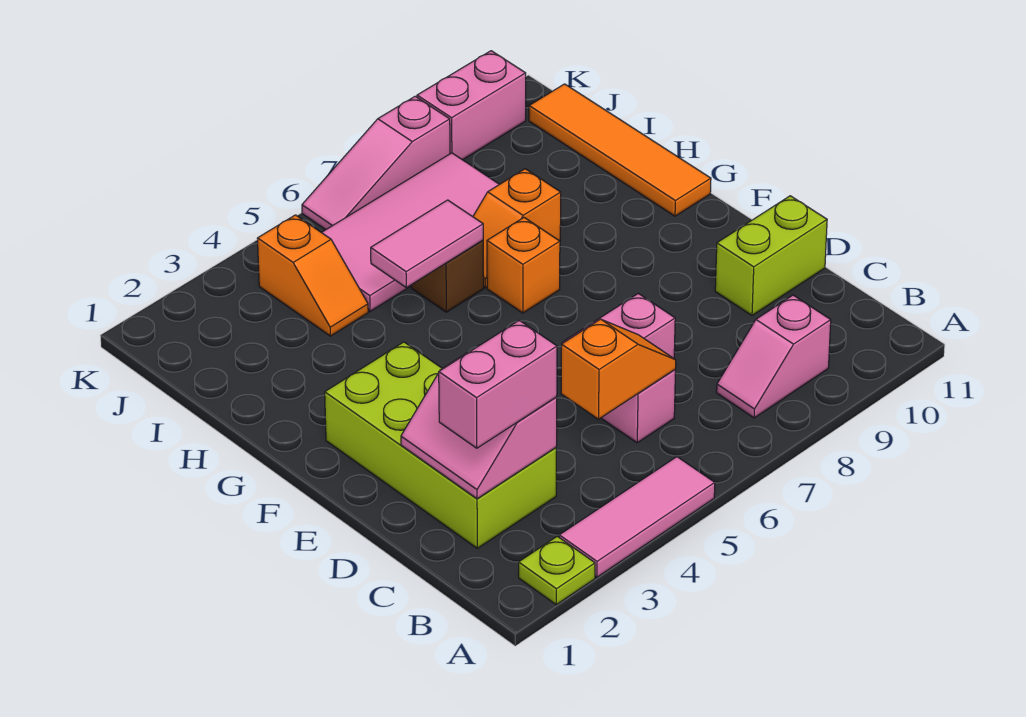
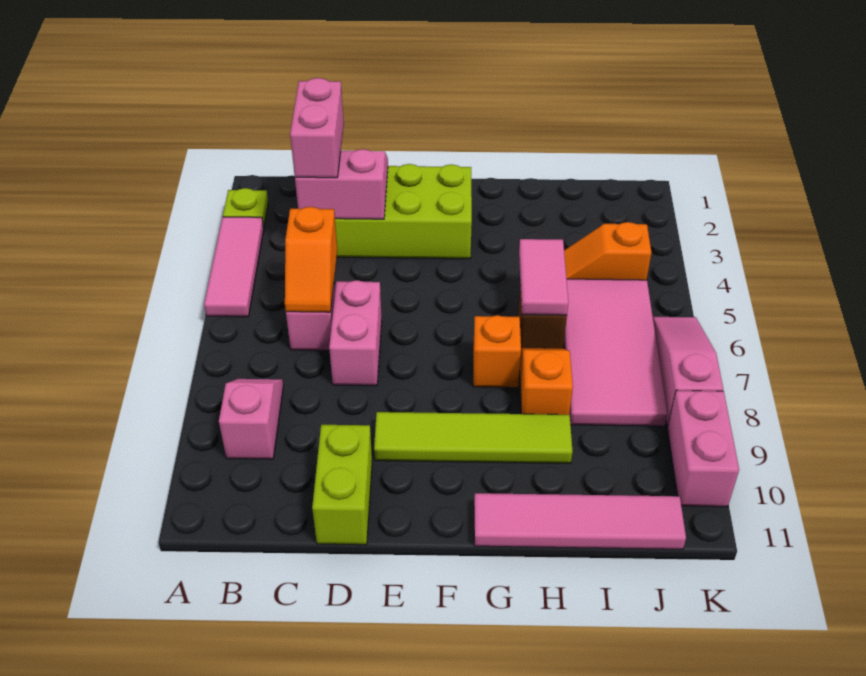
none -> lime tile E9:H9 level 1
orange tile G11:J11 level 1 -> pink tile G11:J11 level 1

